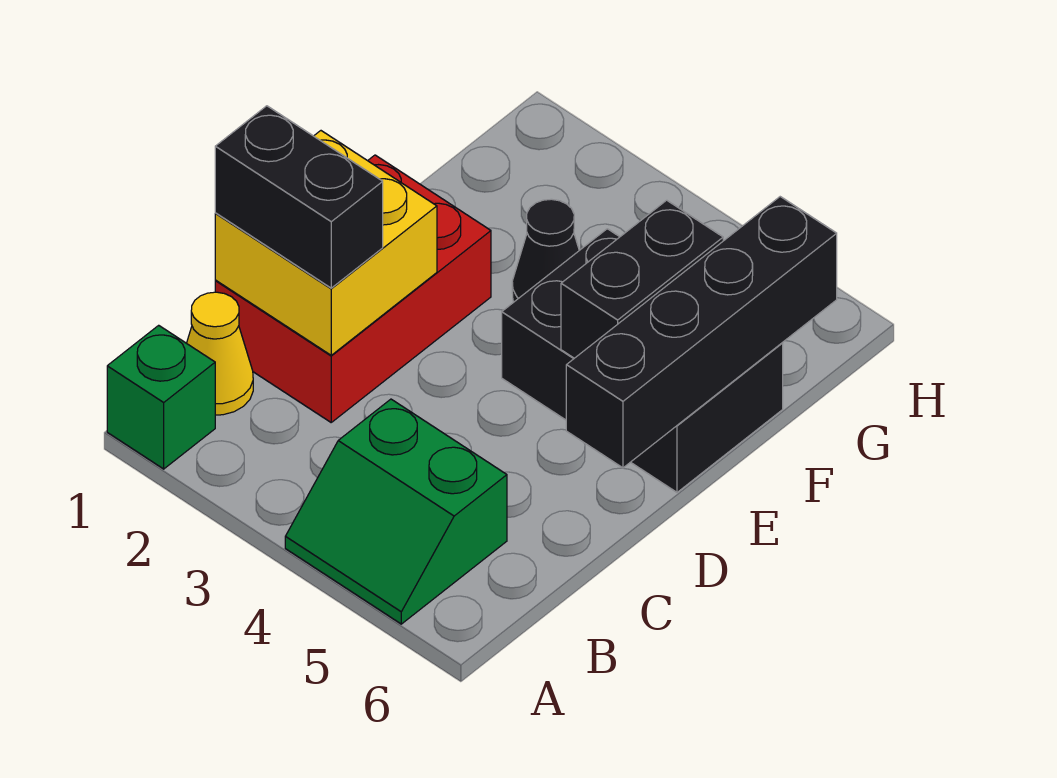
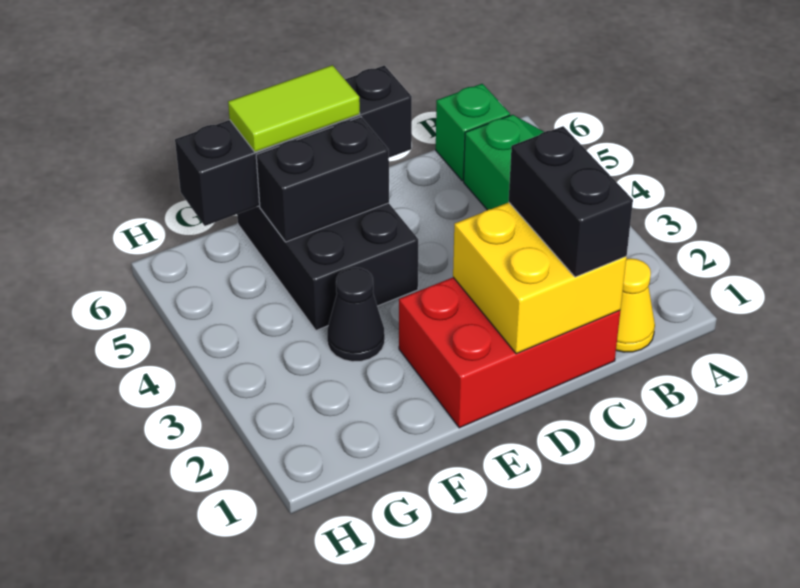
green brick A1 level 1 -> green brick B6 level 1
none -> lime tile E6:F6 level 3

